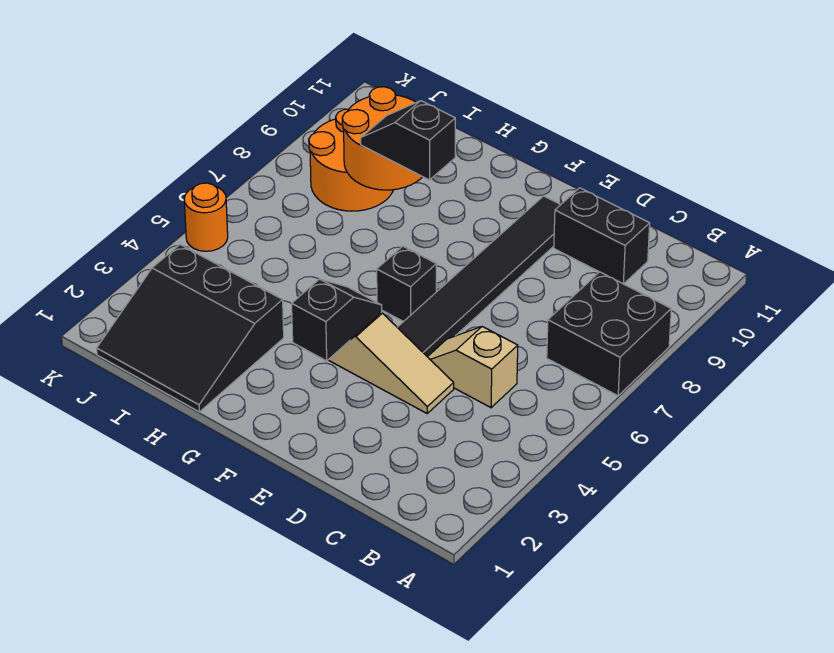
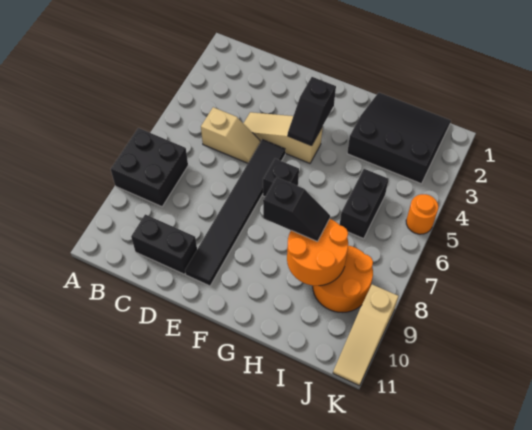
none -> black brick I5:I6 level 1
none -> tan slope K9:K11 level 1 top 9

